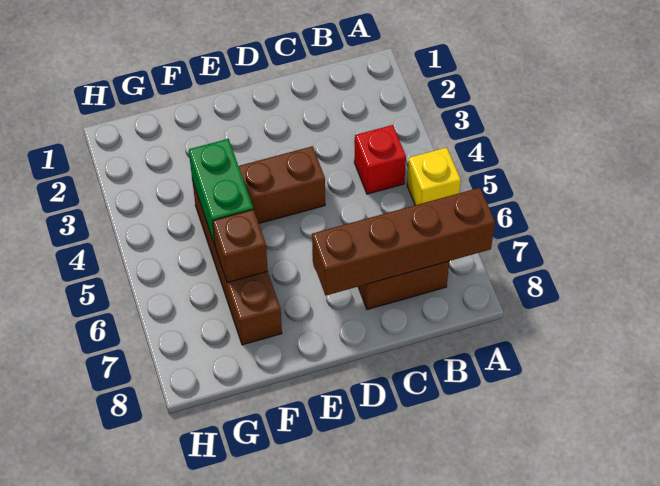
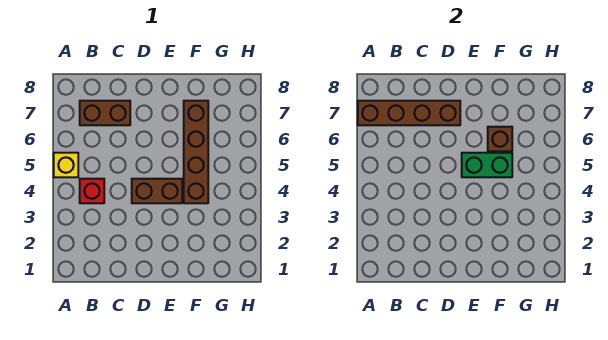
green brick F4:F5 level 2 -> green brick E5:F5 level 2

